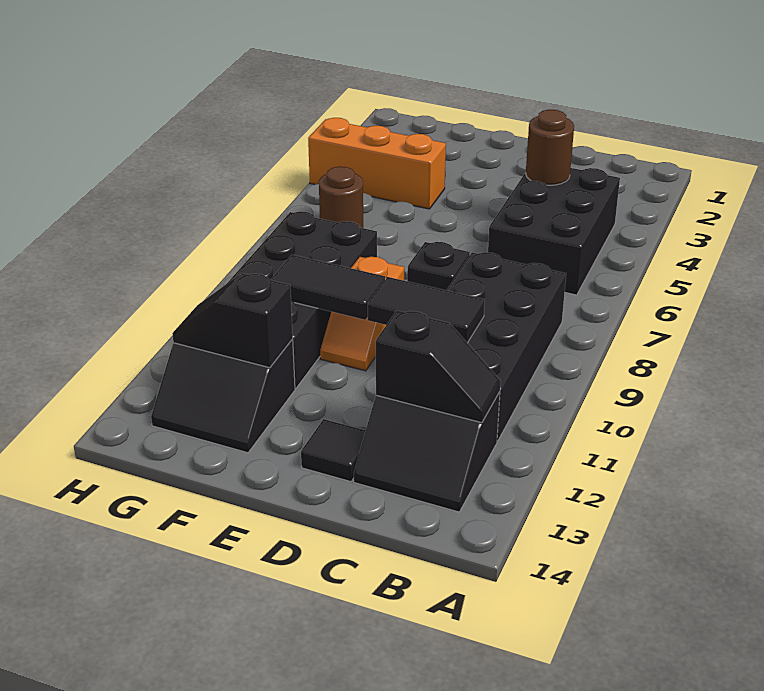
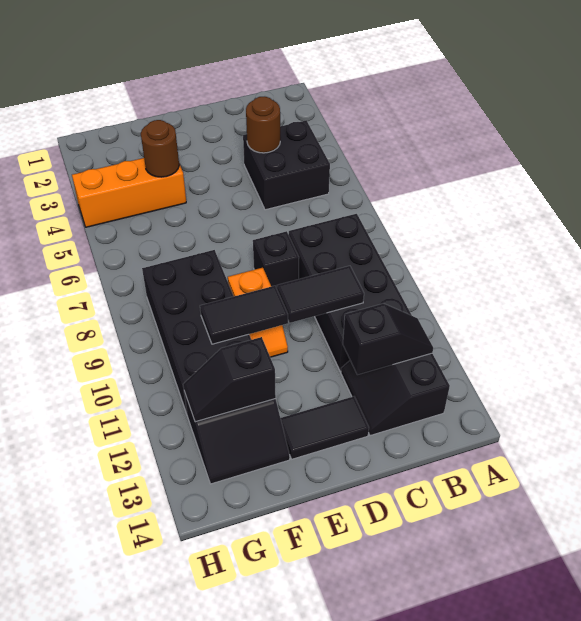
black brick B4:C6 level 1 -> black brick B4:C5 level 1
black slope B12:C13 level 1 top 12 -> black slope B12:C13 level 1 top B
black tile D13 level 1 -> black tile D13:E13 level 1
brown round brick G6 level 1 -> brown round brick F4 level 2

